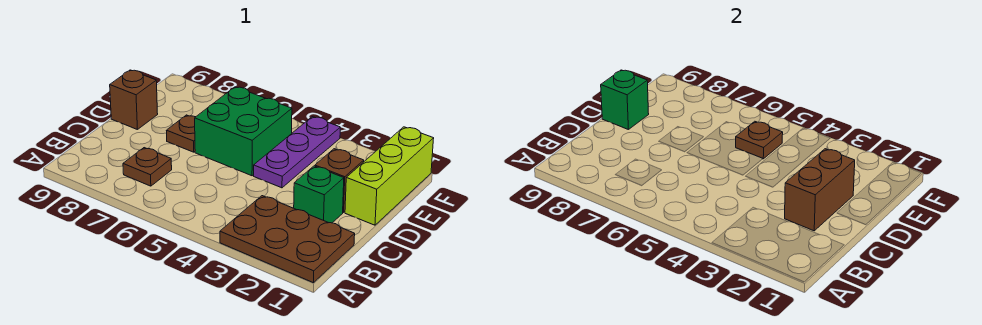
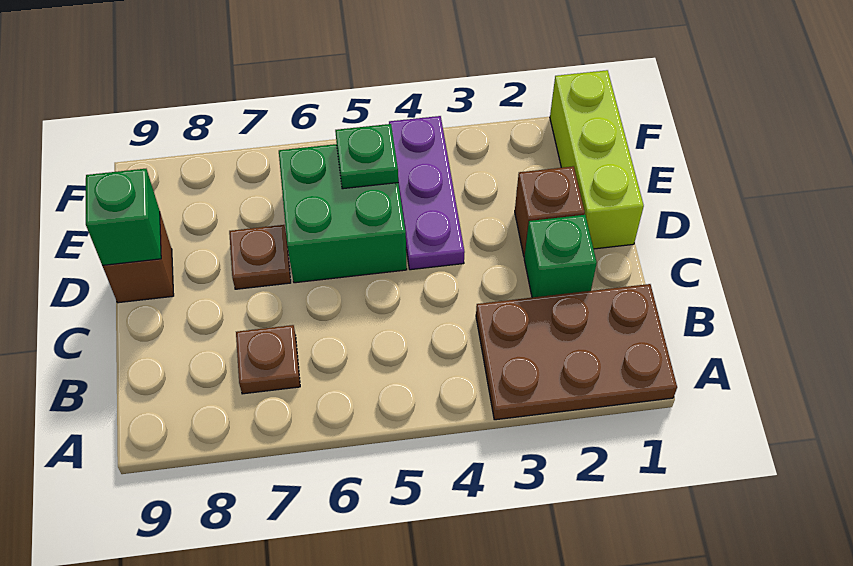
brown brick C2:D2 level 2 -> none
brown plate E5 level 2 -> green plate E5 level 2

